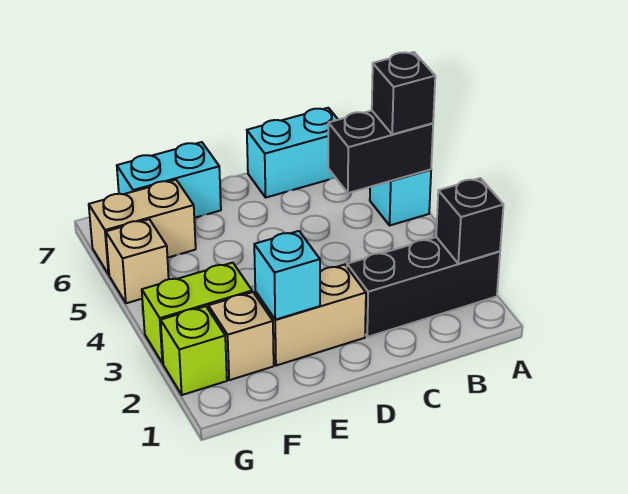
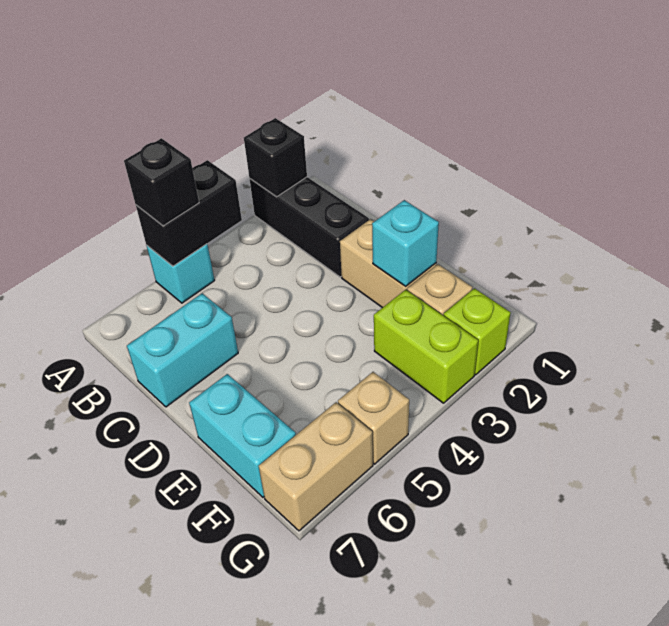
black brick A5:B5 level 2 -> black brick A4:A5 level 2
cyan brick B7:C7 level 1 -> cyan brick C6:C7 level 1
tan brick F6:G6 level 1 -> tan brick G6:G7 level 1

